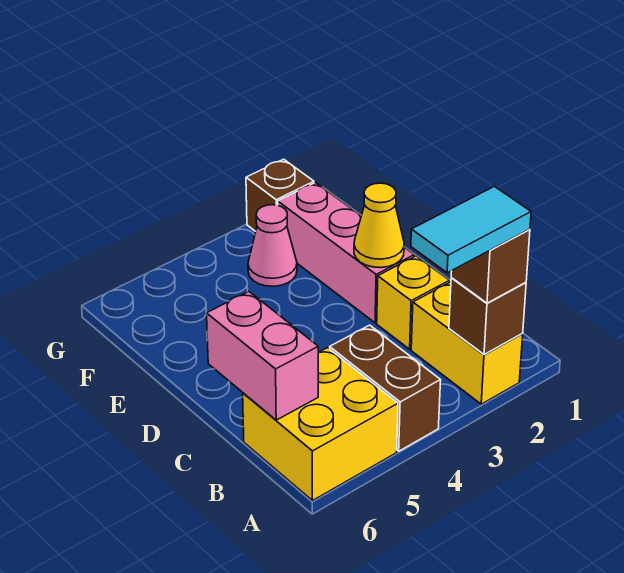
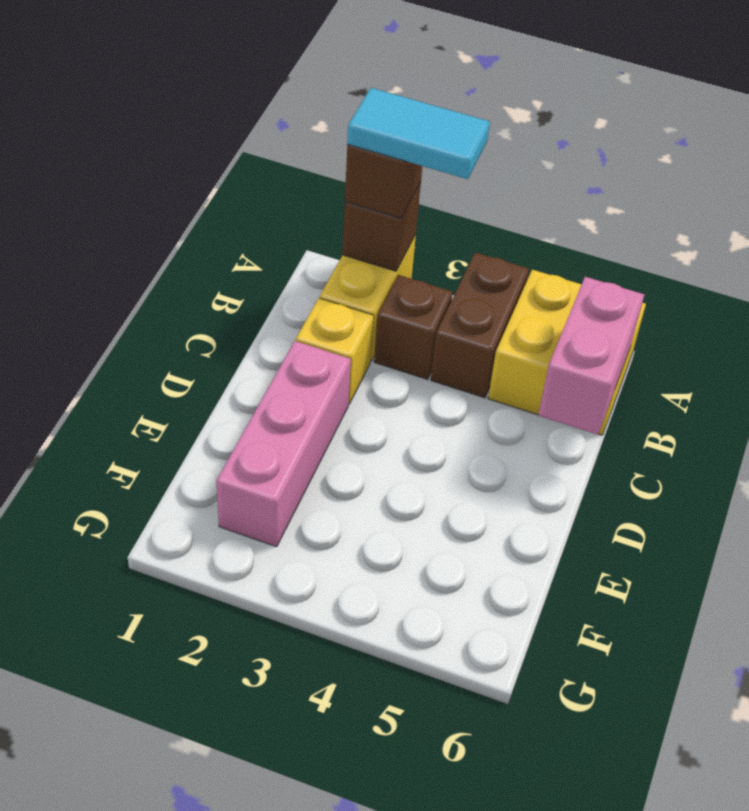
yellow cone D2 level 2 -> none
pink cone F3 level 1 -> none
brown brick G2 level 1 -> brown brick B3 level 1

